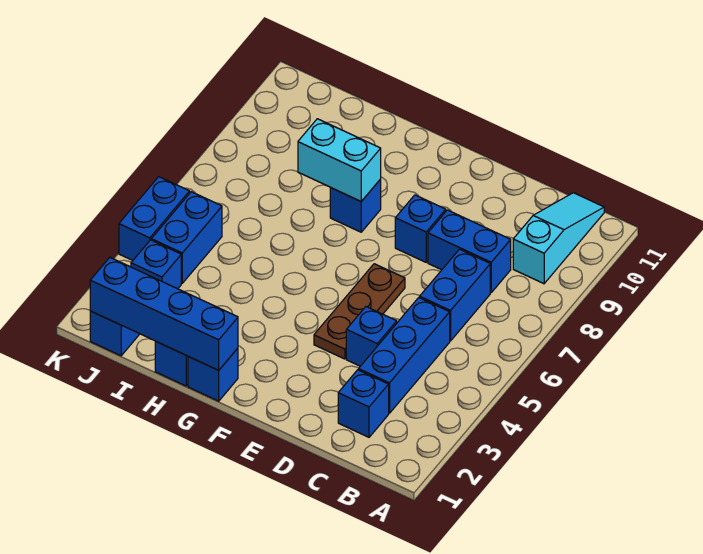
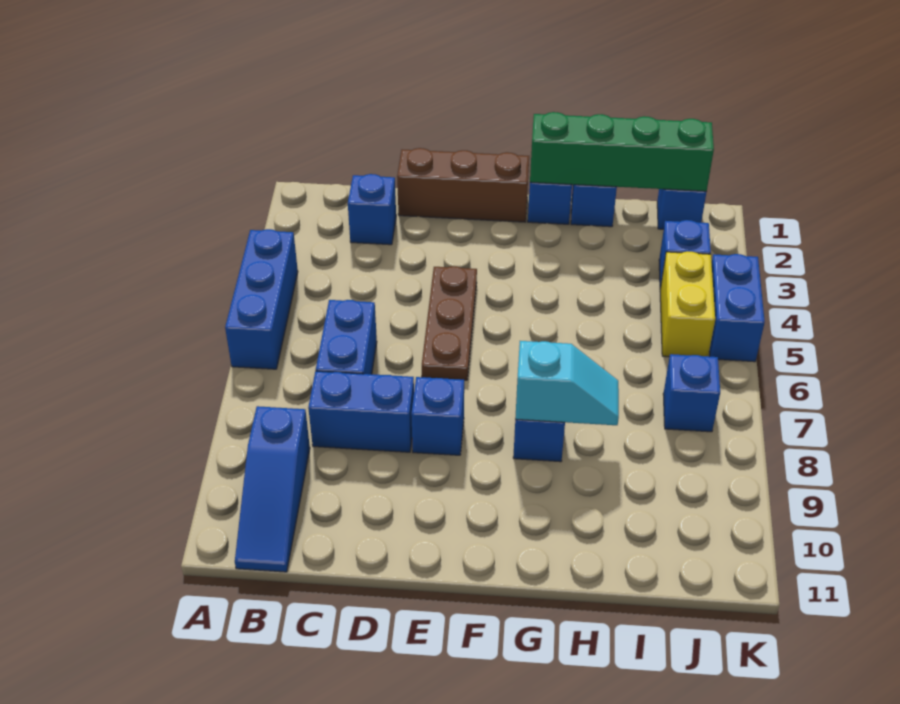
cyan slope B9:B11 level 1 top 9 -> blue slope B9:B11 level 1 top 9
blue brick C3:C5 level 1 -> blue brick A4:A6 level 1
none -> brown brick D1:F1 level 1
blue brick D4 level 1 -> blue brick J7 level 1
blue brick G1:J1 level 2 -> green brick G1:J1 level 2
cyan brick G8:H8 level 2 -> cyan slope G8:H8 level 2 top G
blue brick J4:J5 level 1 -> yellow brick J4:J5 level 1

